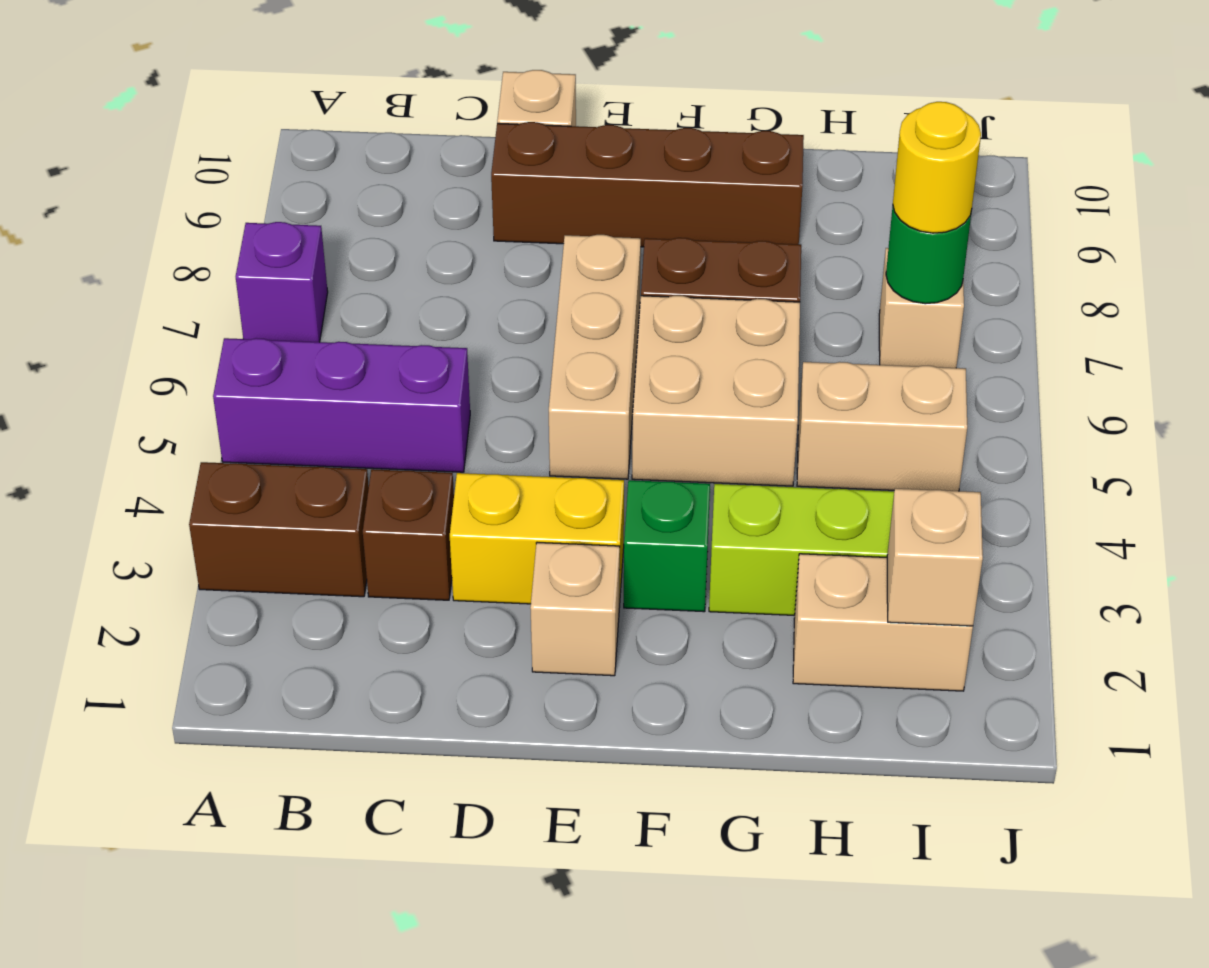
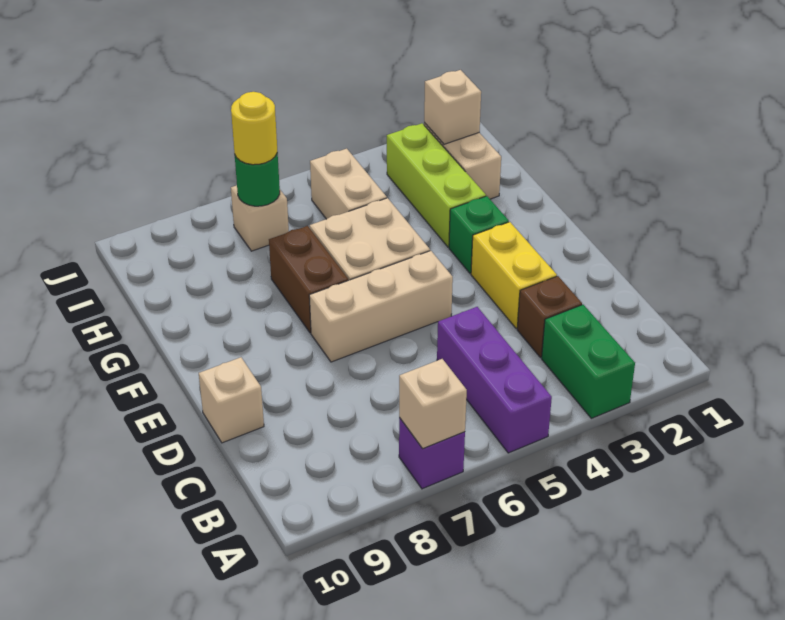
brown brick A3:B3 level 1 -> green brick A3:B3 level 1
brown brick D9:G9 level 1 -> none
tan brick E2 level 1 -> tan brick A7 level 2

